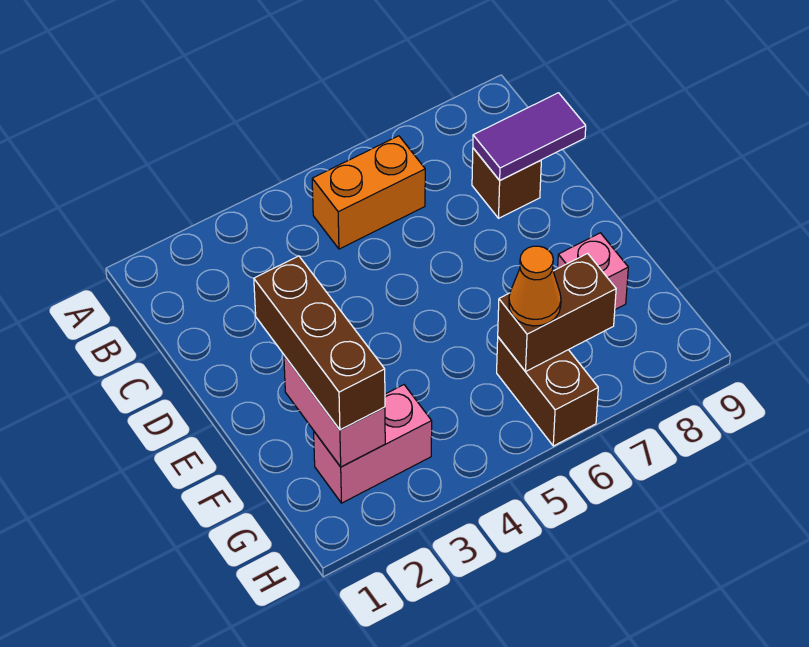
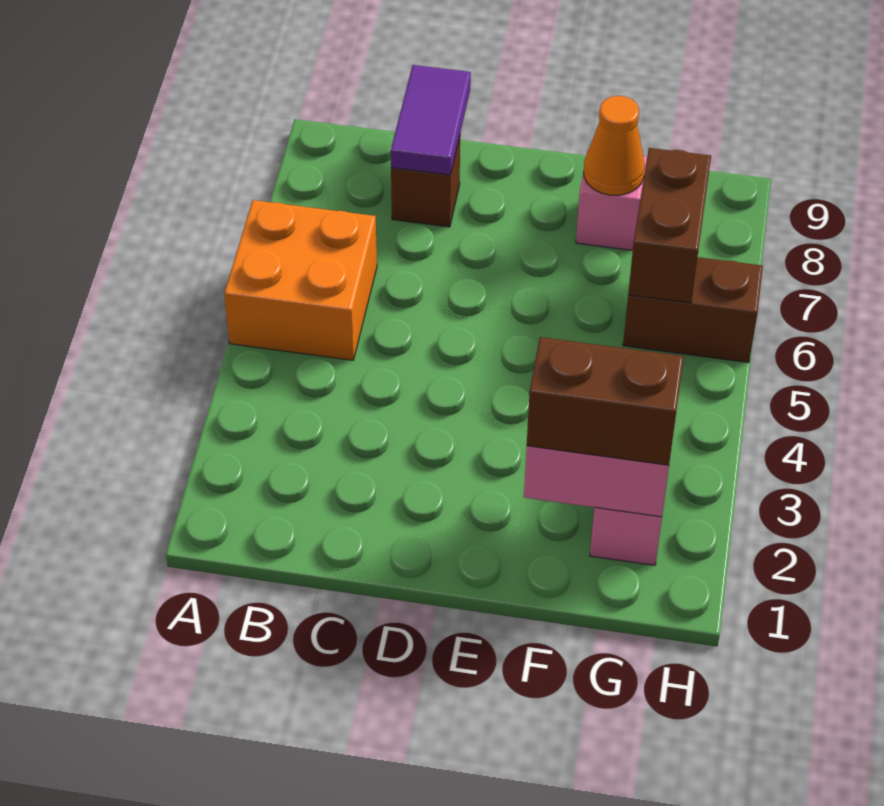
orange brick B5:B6 level 1 -> orange brick A5:B6 level 1
brown brick E2:G2 level 3 -> brown brick F2:G2 level 3
orange cone G6 level 3 -> orange cone F8 level 2

